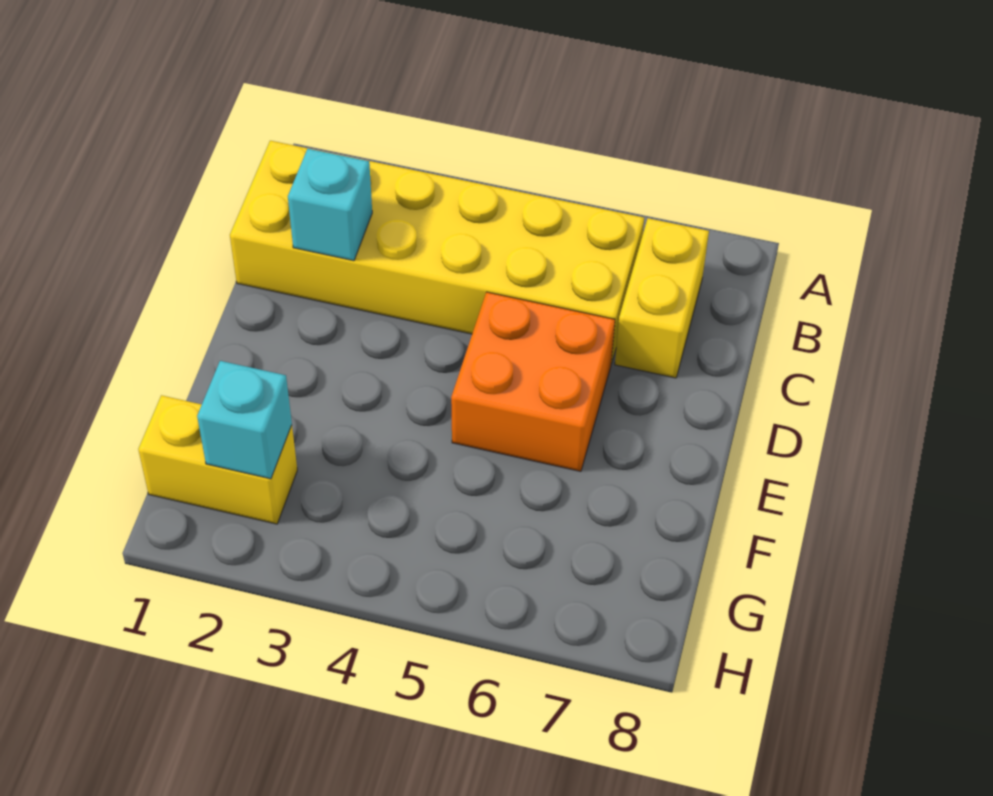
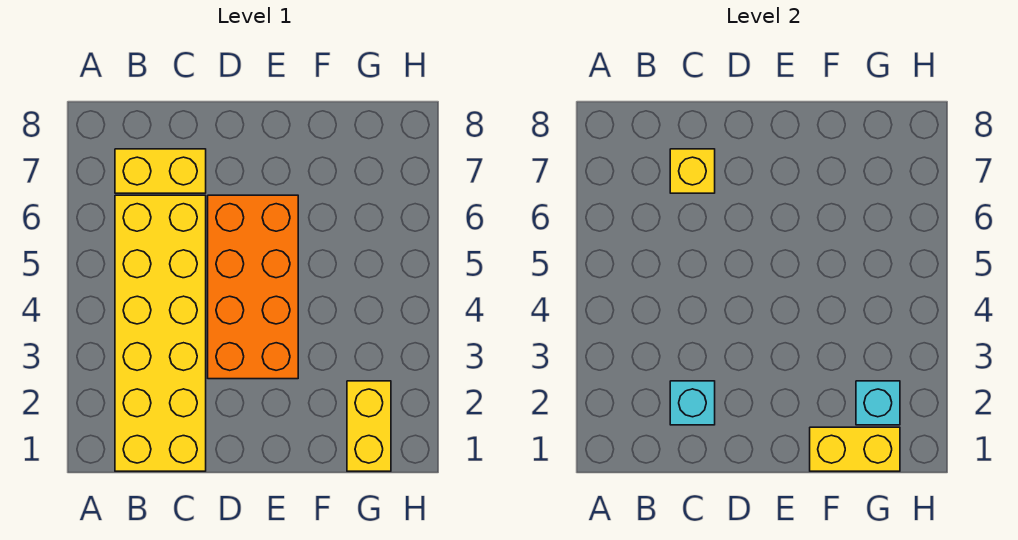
none -> yellow brick C7 level 2
orange brick D5:E6 level 1 -> orange brick D3:E6 level 1
none -> yellow brick F1:G1 level 2

